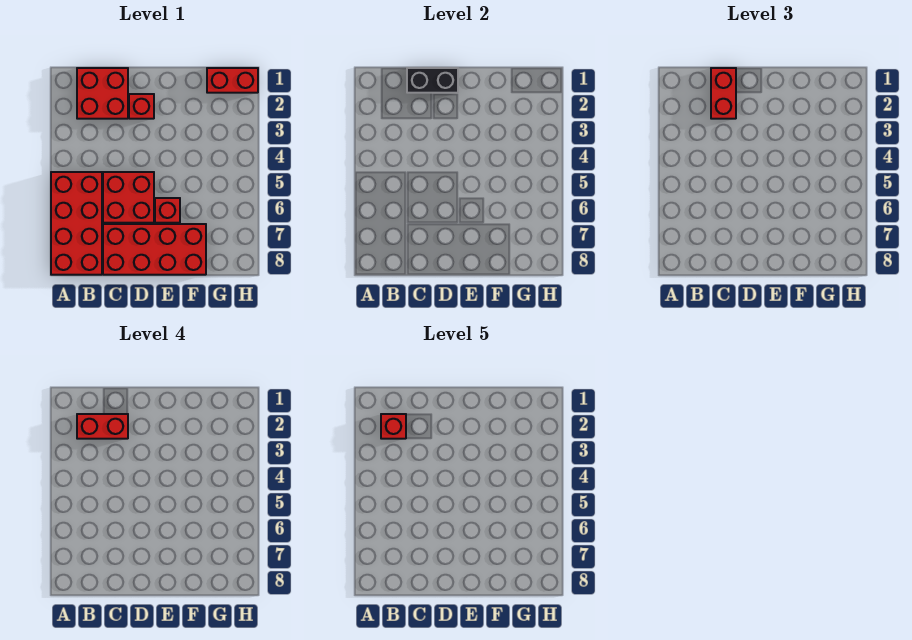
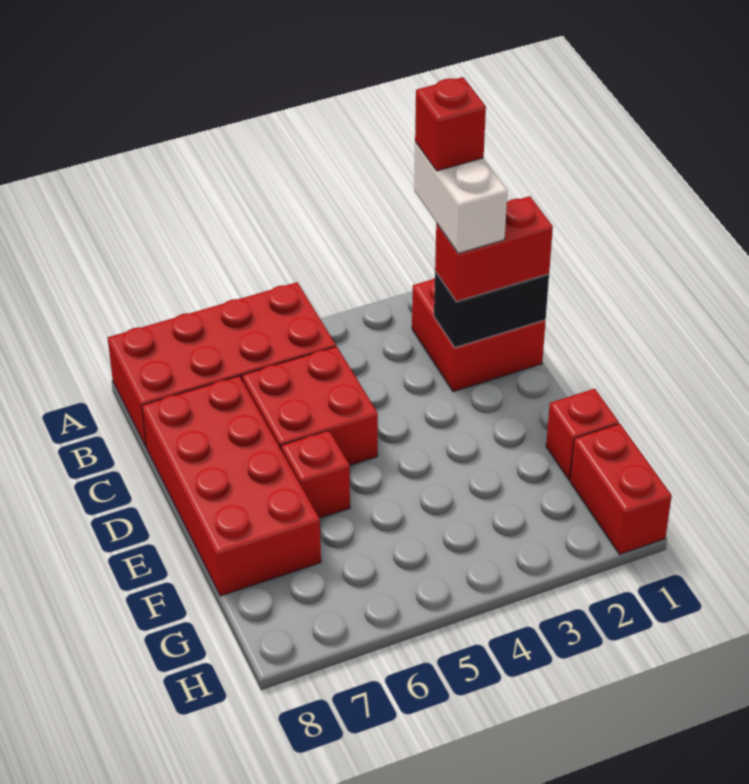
red brick B2:C2 level 4 -> white brick B2:C2 level 4
black brick C1:D1 level 2 -> black brick C1:C2 level 2
red brick D2 level 1 -> red brick F1 level 1

